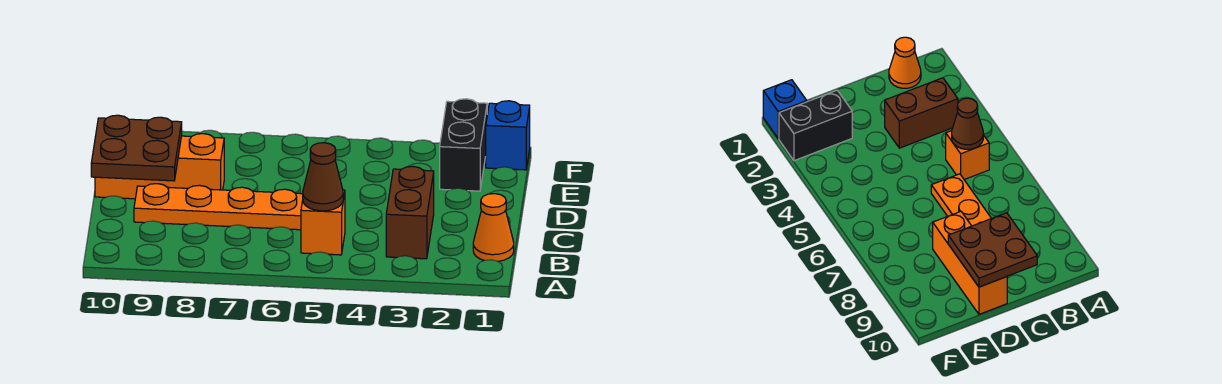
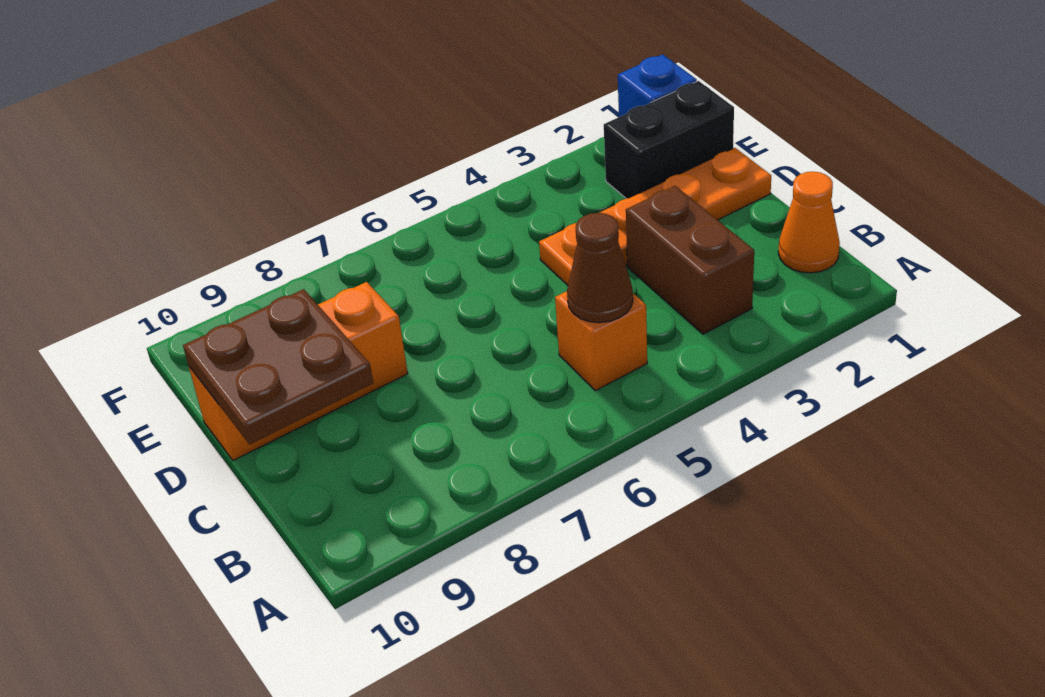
orange plate C6:C9 level 1 -> orange plate D1:D4 level 1
black brick E2:F2 level 1 -> black brick E1:E2 level 1

